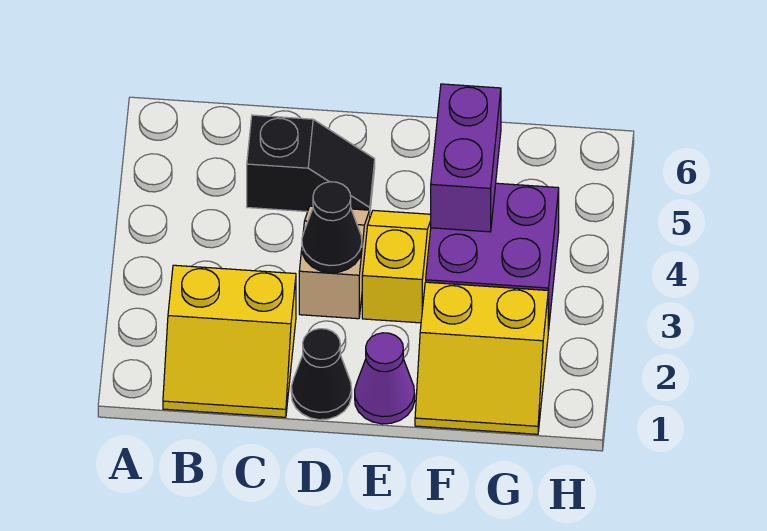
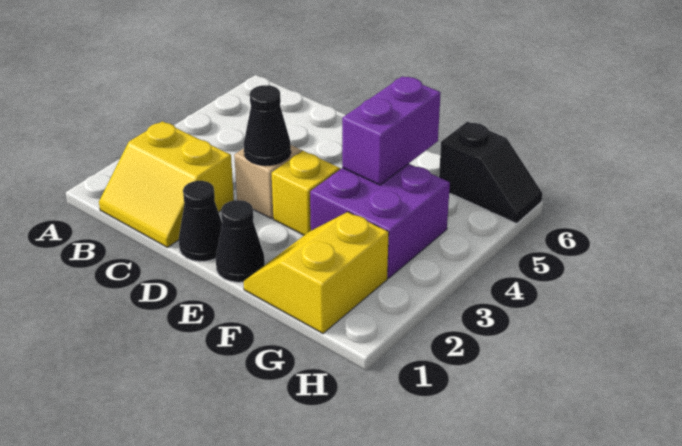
black slope C5:D5 level 1 top C -> black slope G6:H6 level 1 top G
purple cone E1 level 1 -> black cone E1 level 1
yellow slope F1:G2 level 1 top 2 -> yellow slope F1:G2 level 1 top G

